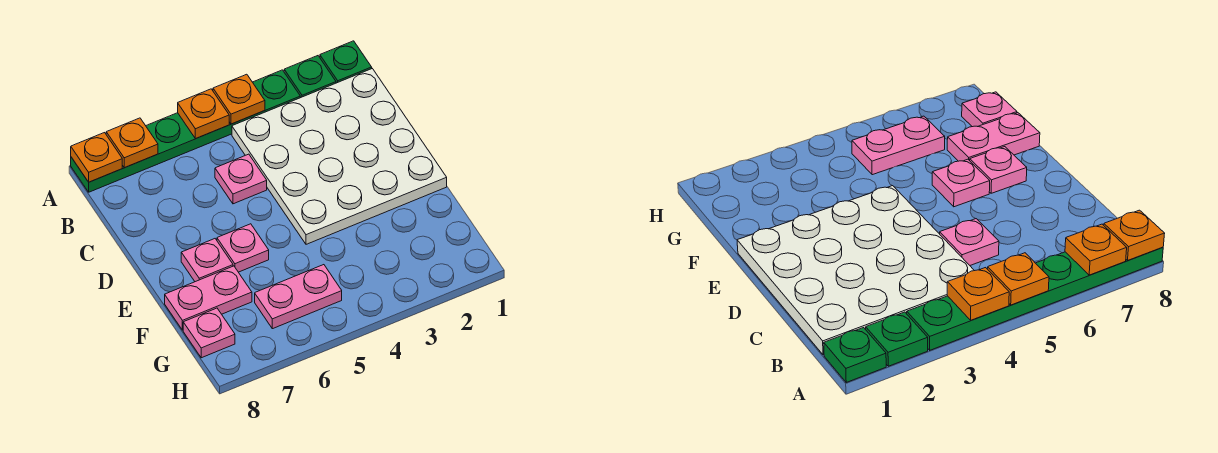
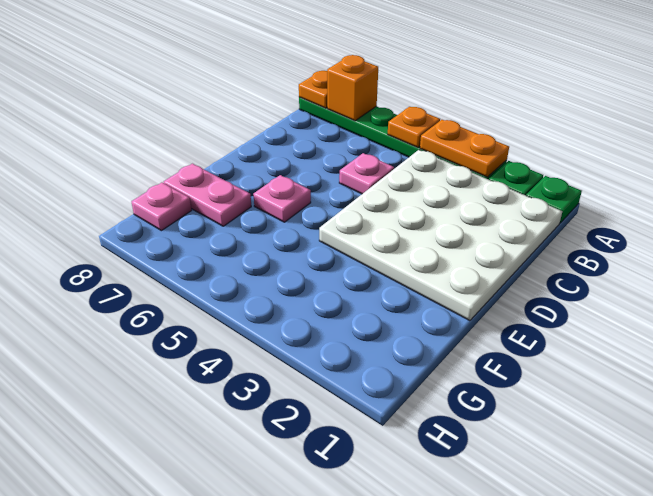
orange plate A4 level 2 -> orange plate A3:A4 level 2
orange plate A7 level 2 -> orange brick A7 level 2
pink plate E7 level 1 -> none
pink plate G5:G6 level 1 -> none

